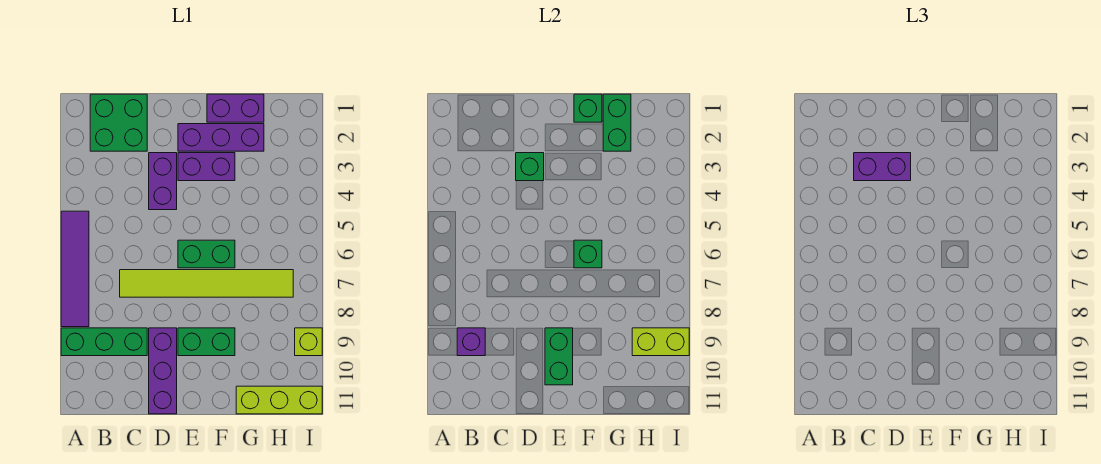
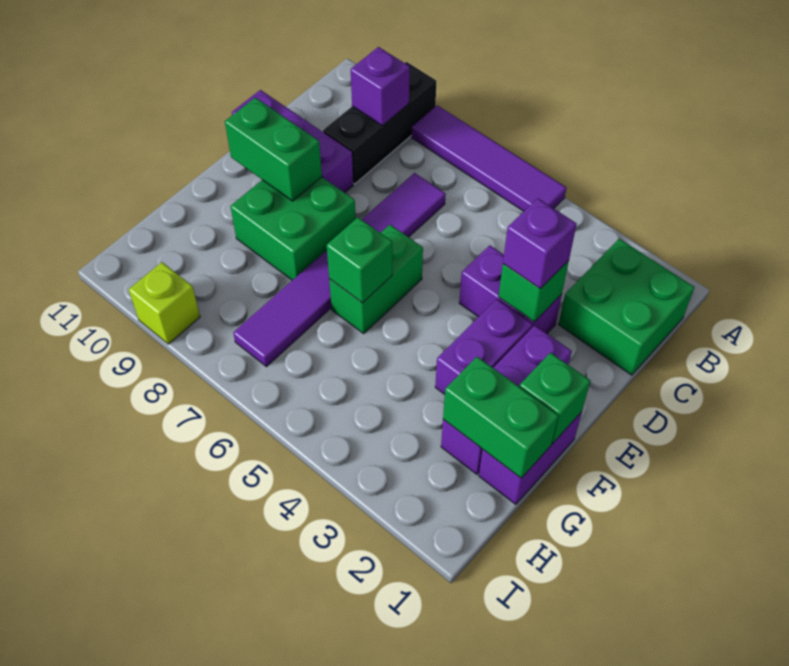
green brick A9:C9 level 1 -> black brick A9:C9 level 1
purple brick C3:D3 level 3 -> purple brick D3 level 3
lime tile C7:H7 level 1 -> purple tile C7:H7 level 1
green brick E9:F9 level 1 -> green brick E8:F9 level 1
lime brick G11:I11 level 1 -> none
lime brick H9:I9 level 2 -> none

